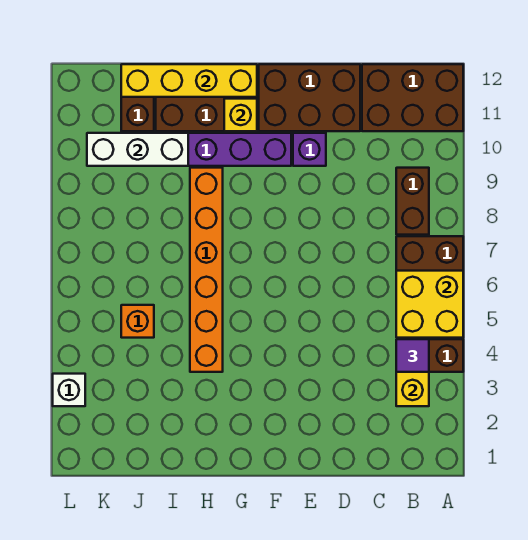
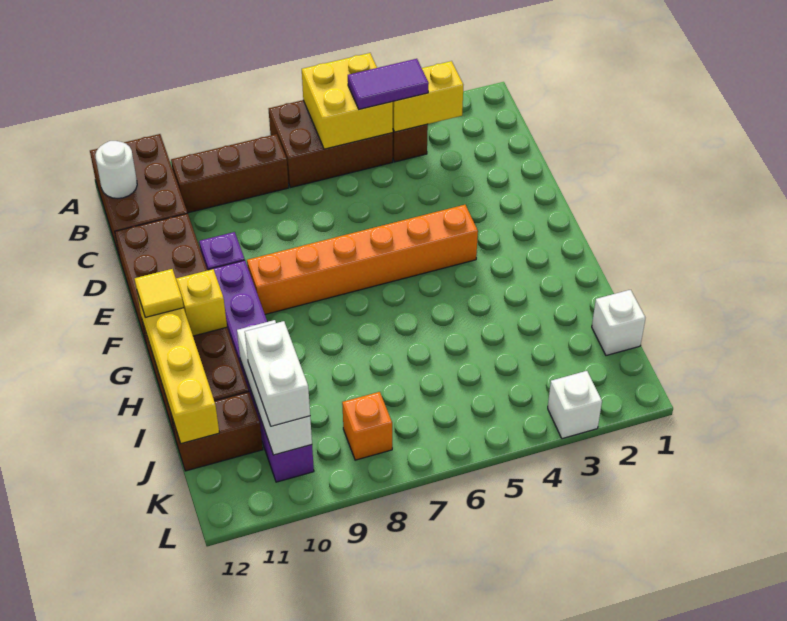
purple tile B4 level 3 -> purple tile B4:B5 level 3
brown brick B8:B9 level 1 -> brown brick B8:B10 level 1
none -> white round brick B12 level 2
none -> yellow tile G12 level 3
orange brick H4:H9 level 1 -> orange brick F4:F9 level 1
none -> white brick J1 level 1
orange brick J5 level 1 -> orange brick K8 level 1
none -> white brick J10:K10 level 3

